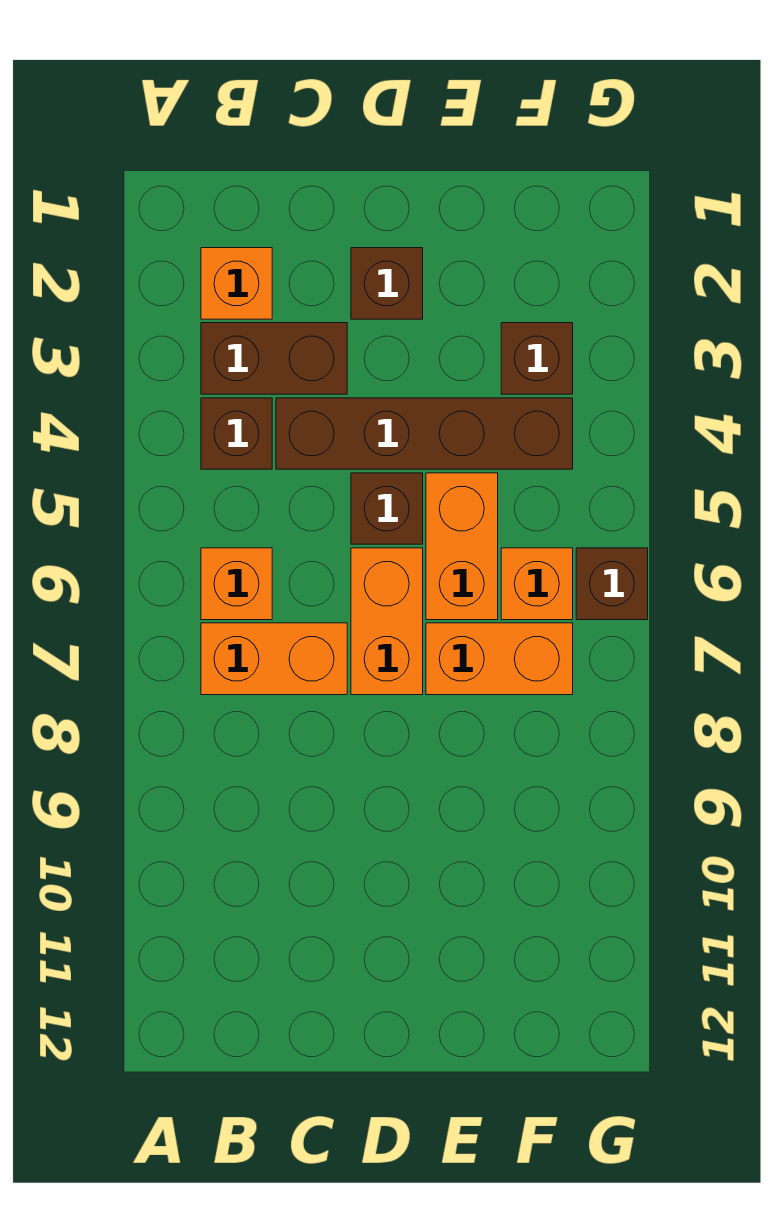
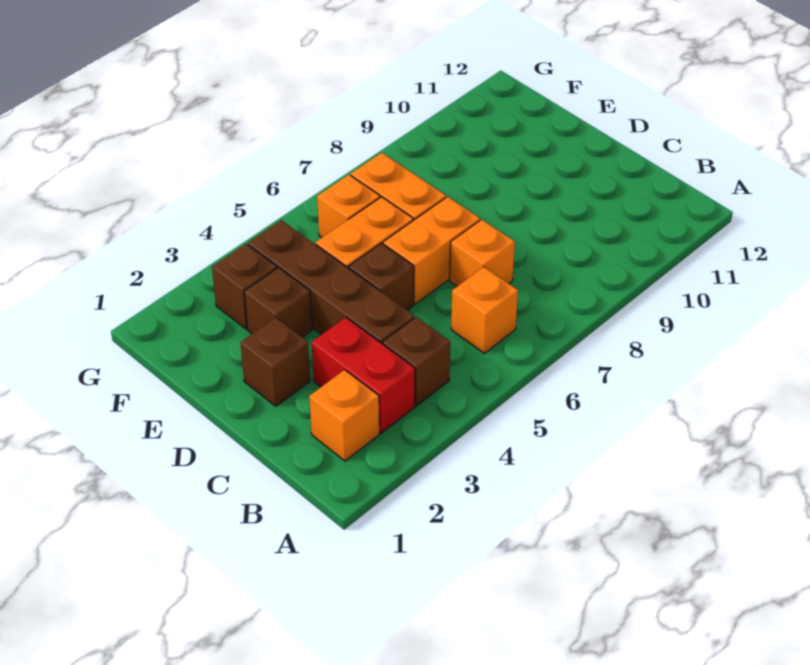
brown brick B3:C3 level 1 -> red brick B3:C3 level 1
orange brick B7:C7 level 1 -> orange brick C7 level 1
brown brick G6 level 1 -> brown brick E3 level 1

